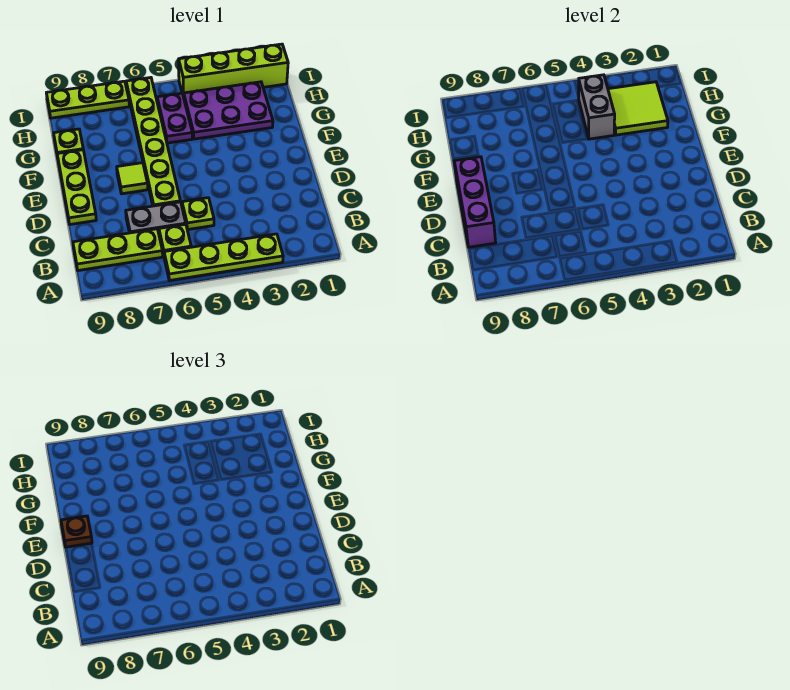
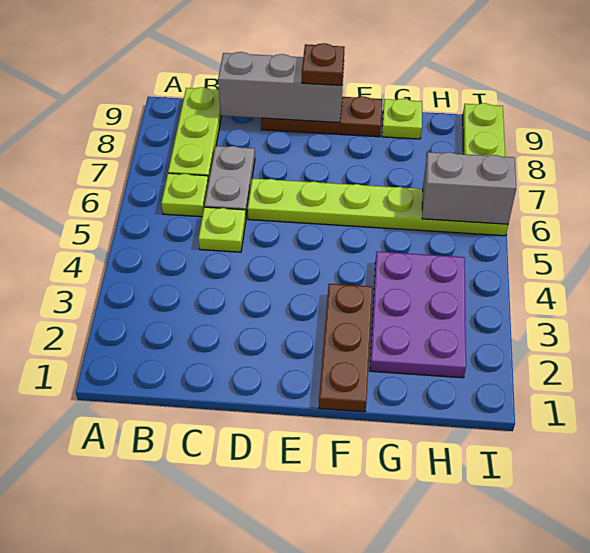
lime plate A3:A6 level 1 -> none
purple brick C9:E9 level 2 -> grey brick C9:E9 level 2
lime plate D9:F9 level 1 -> brown plate D9:F9 level 1
lime tile E7 level 1 -> none
none -> brown plate F1:F3 level 1
lime tile G2:H3 level 2 -> none
grey brick G4:H4 level 2 -> grey brick H6:I6 level 2
purple plate G5:H5 level 1 -> none
lime brick I1:I4 level 1 -> none

